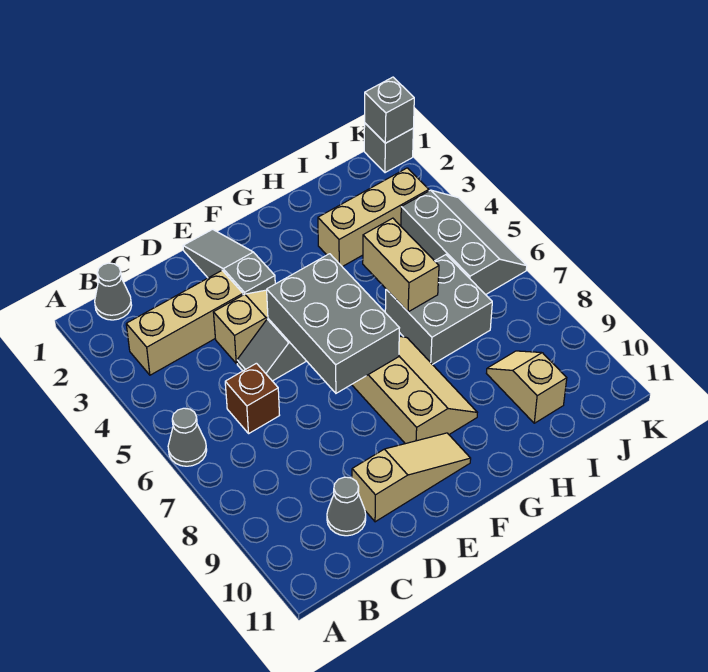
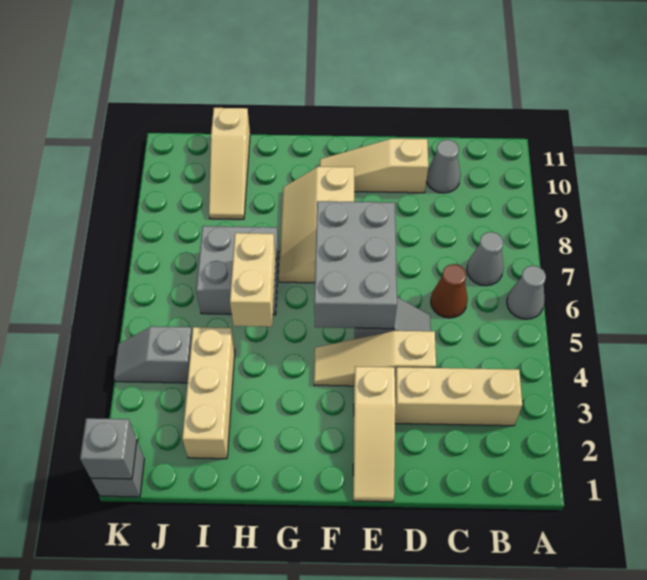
grey cone B1 level 1 -> grey cone B7 level 1
brown brick C6 level 1 -> brown cone C6 level 1
grey slope E1:E3 level 1 top 3 -> tan slope E1:E3 level 1 top 3
tan brick H3:J3 level 1 -> tan brick I2:I4 level 1
tan slope I9:I10 level 1 top 10 -> tan slope I9:I11 level 1 top 11
grey slope J4:K6 level 1 top J -> grey slope J4:K4 level 1 top J

